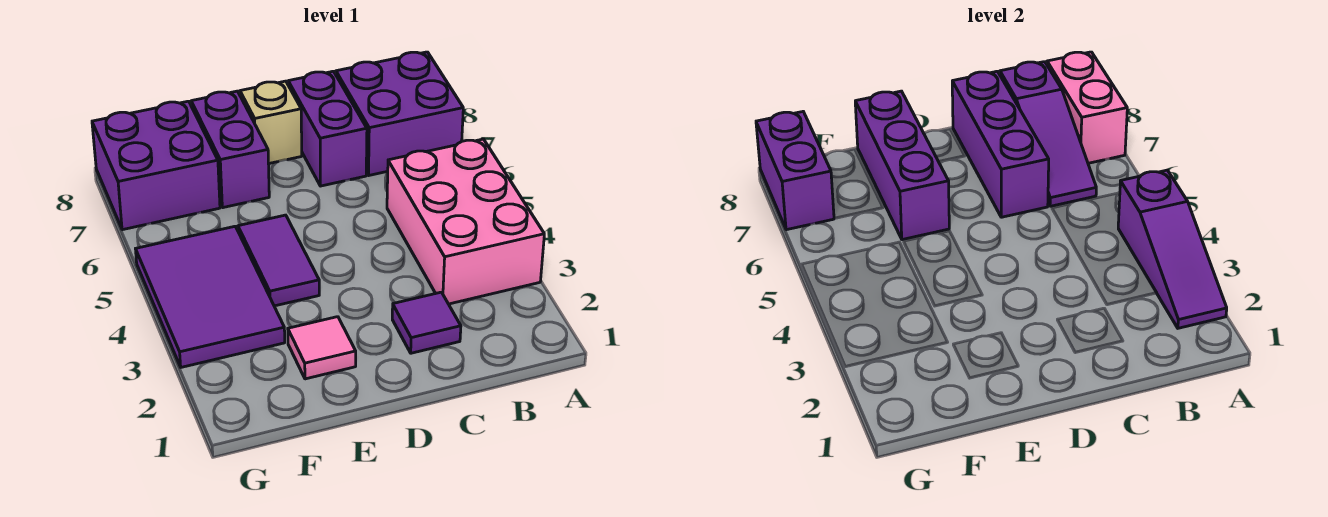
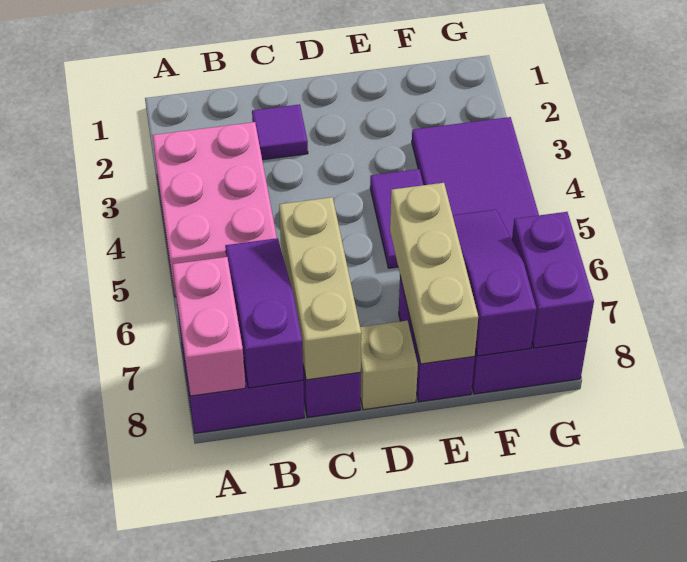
purple slope A2:A4 level 2 top 4 -> purple slope F6:F8 level 2 top 8
purple brick C6:C8 level 2 -> tan brick C6:C8 level 2
pink tile E2 level 1 -> none
purple brick E6:E8 level 2 -> tan brick E6:E8 level 2

